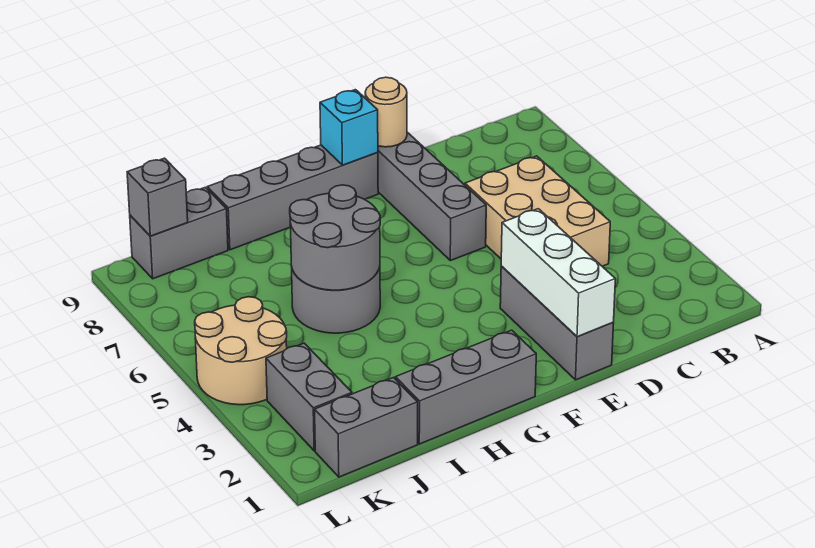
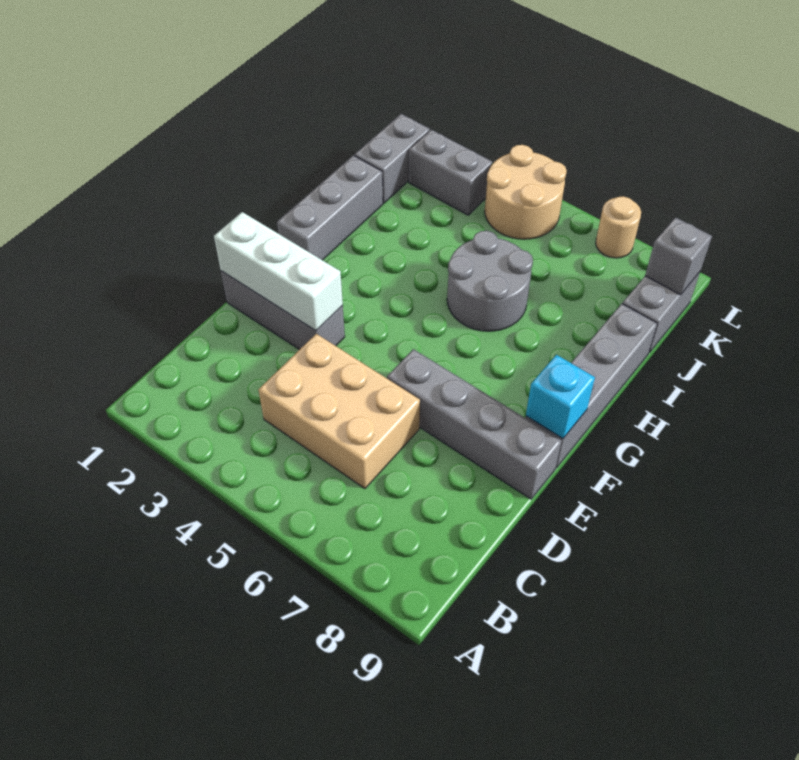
tan round brick E9 level 2 -> tan round brick L7 level 1
grey round brick H5:I6 level 2 -> none

